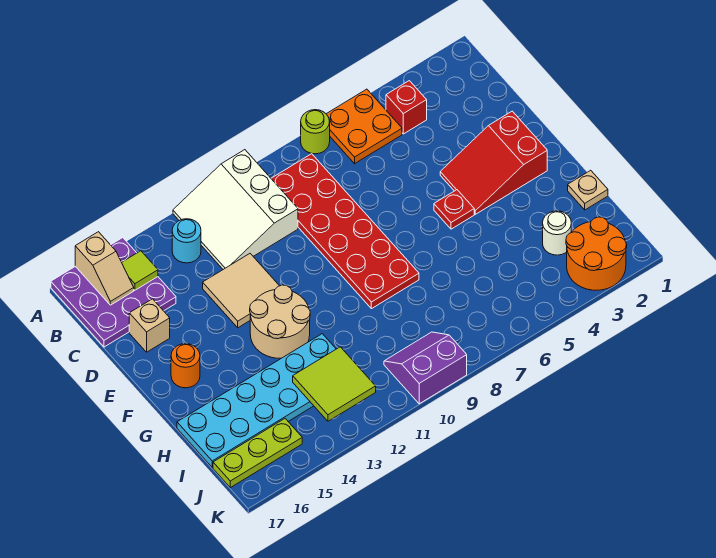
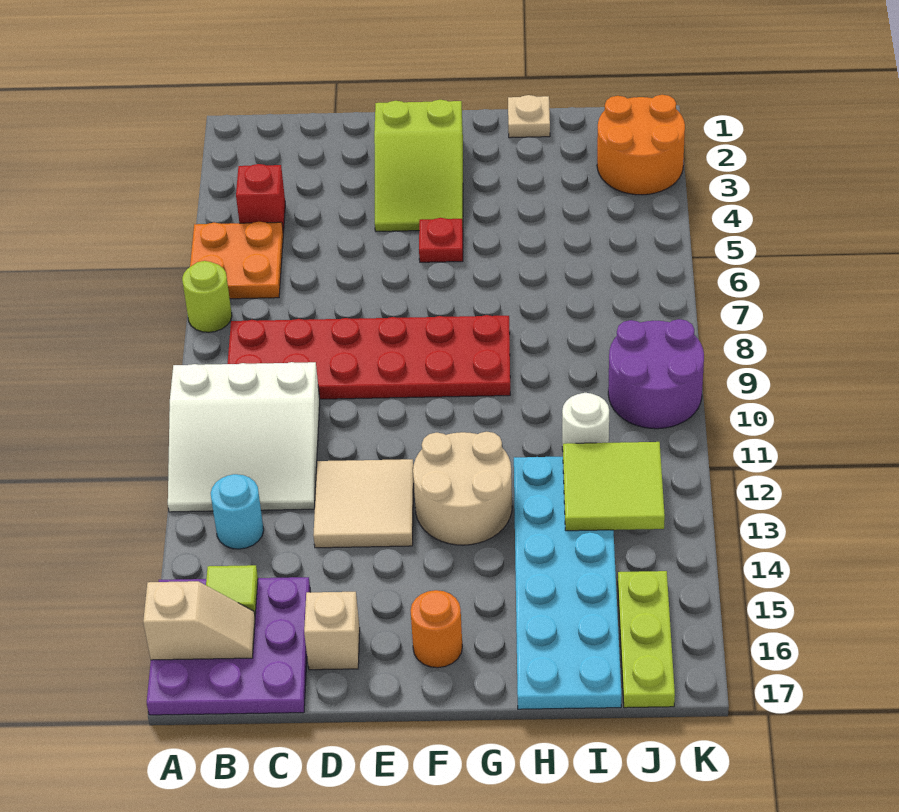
red slope E2:F4 level 1 top 2 -> lime slope E2:F4 level 1 top 2
white round brick I3 level 1 -> white round brick I11 level 1
purple slope J9:K10 level 1 top K -> purple round brick J9:K10 level 1

